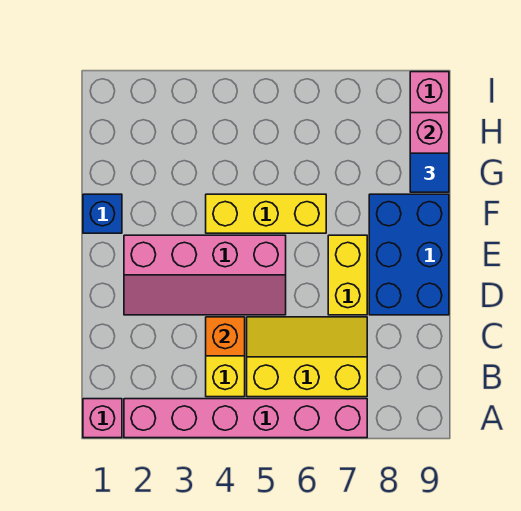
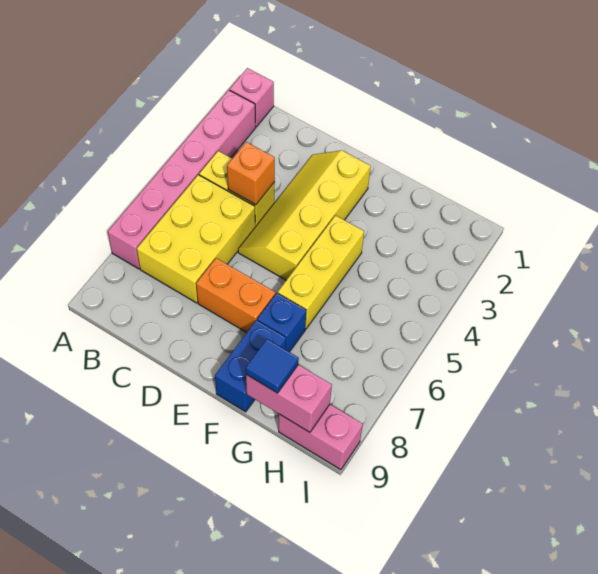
yellow slope B5:C7 level 1 top B -> yellow brick B5:C7 level 1
pink slope D2:E5 level 1 top E -> yellow slope D2:E5 level 1 top E
yellow brick D7:E7 level 1 -> orange brick D7:E7 level 1
blue brick D8:F9 level 1 -> blue brick F8:F9 level 1
blue brick F1 level 1 -> blue brick F7 level 1

